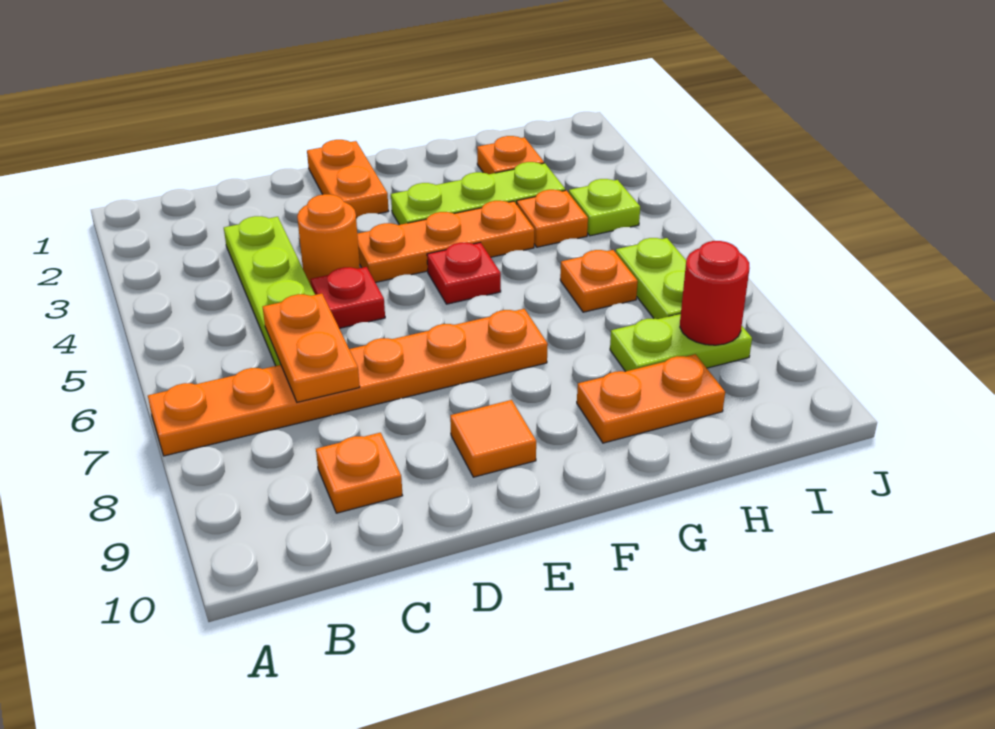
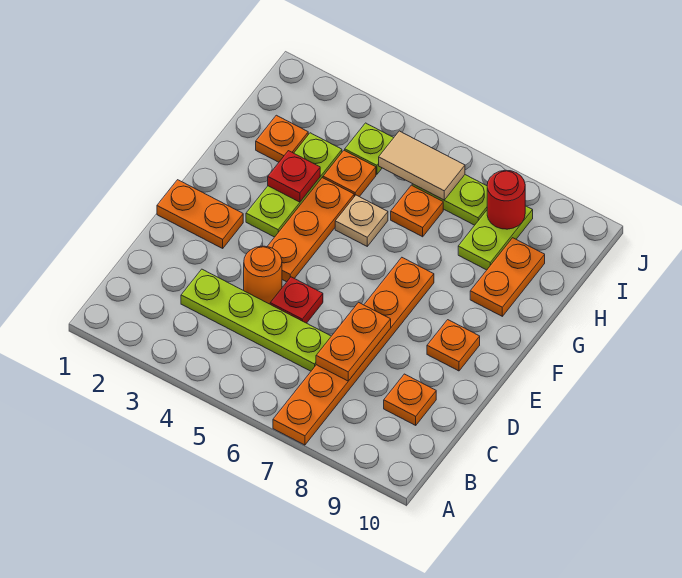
orange plate C6:C7 level 2 -> orange plate C7:D7 level 2
orange tile E9 level 1 -> orange plate E9 level 1
red plate F5 level 1 -> red plate G3 level 2
none -> tan plate G5 level 1
none -> tan tile I5:I6 level 2

